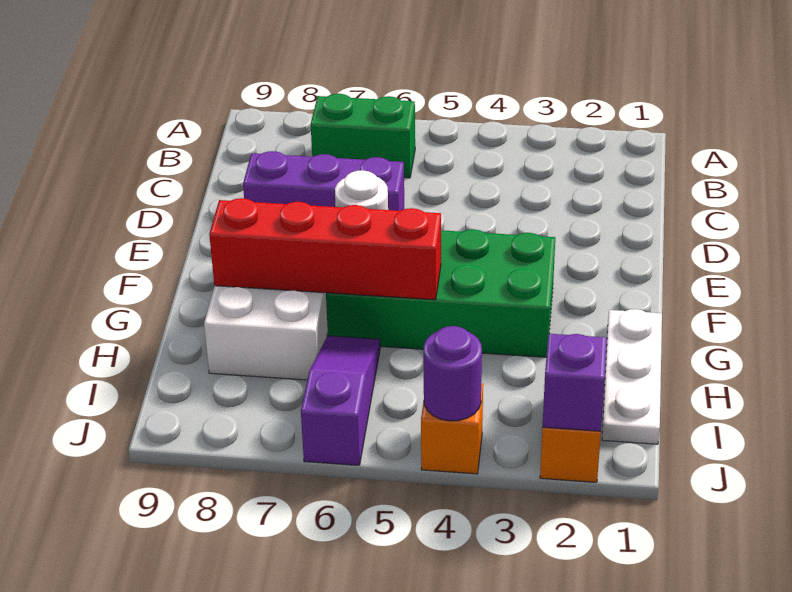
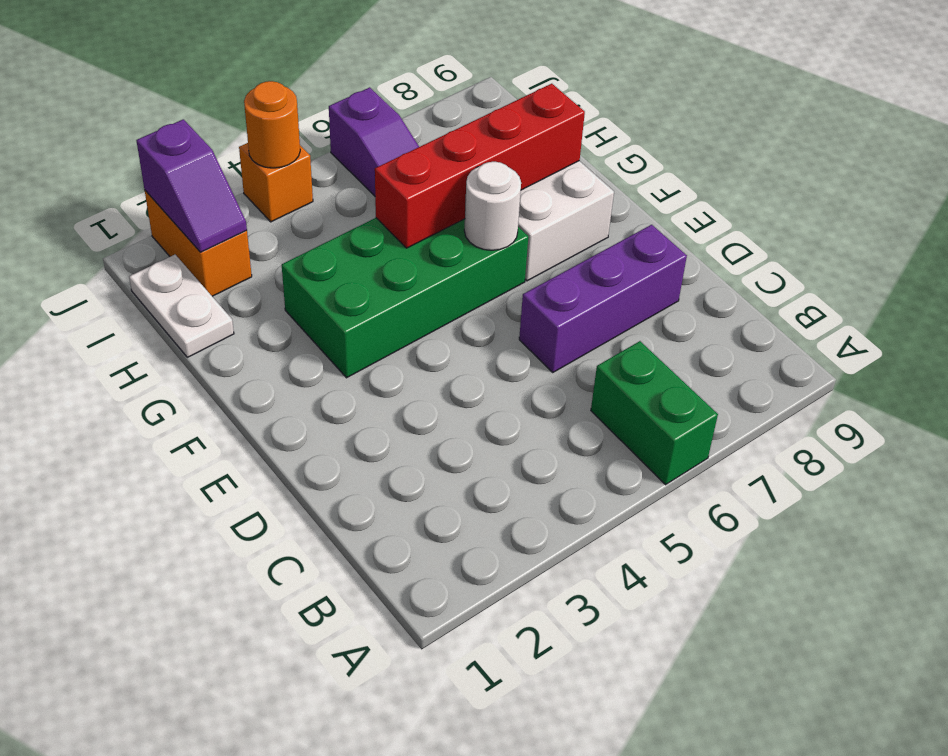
green brick B6:B7 level 1 -> green brick A6:B6 level 1
white plate G1:I1 level 1 -> white plate H1:I1 level 1
purple round brick J4 level 2 -> orange round brick J4 level 2

